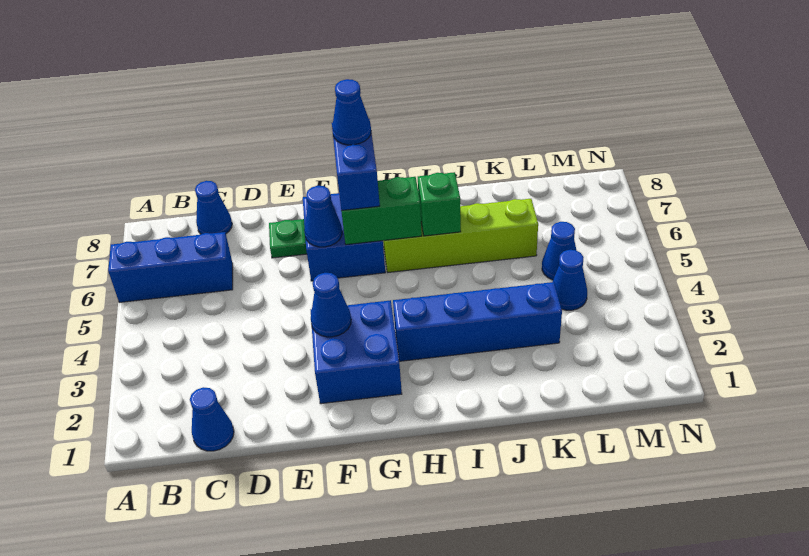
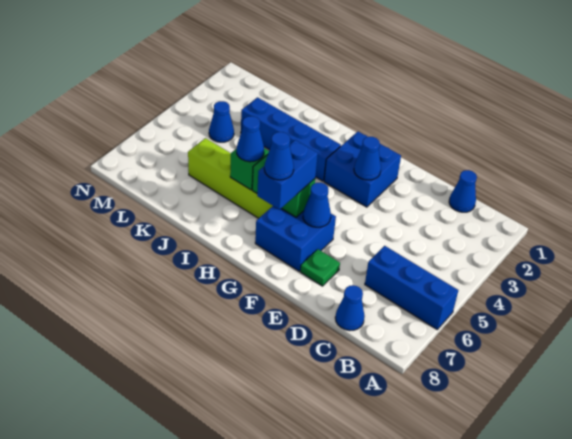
blue cone L5 level 1 -> blue cone I6 level 3

